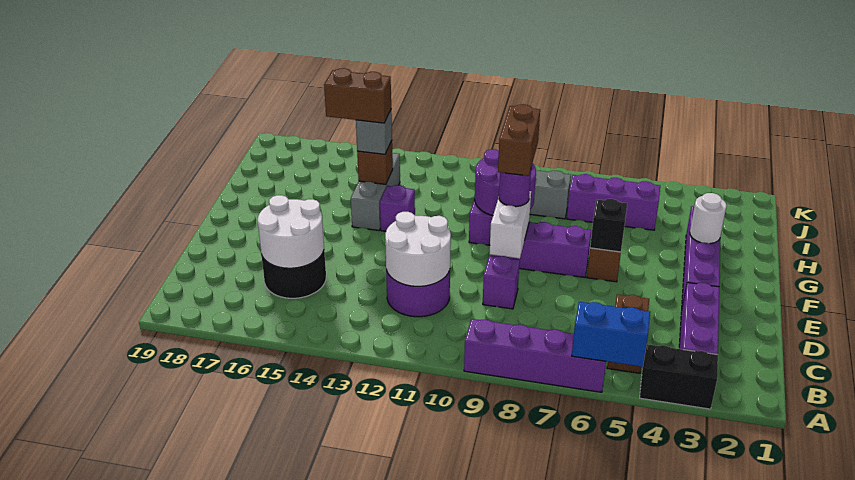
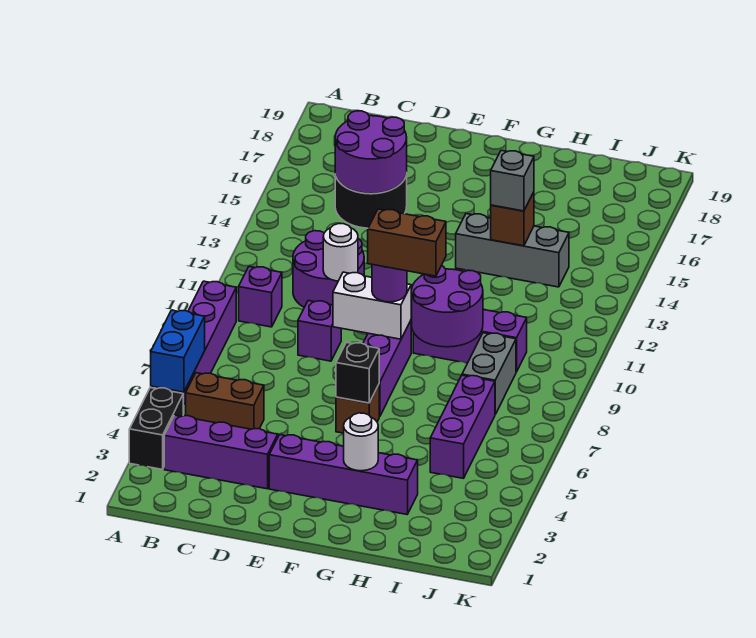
white round brick C11:D12 level 2 -> white round brick D11 level 2
white round brick C15:D16 level 2 -> purple round brick C15:D16 level 2
purple brick G13 level 1 -> purple brick B10 level 1
brown brick H14:H15 level 4 -> none

